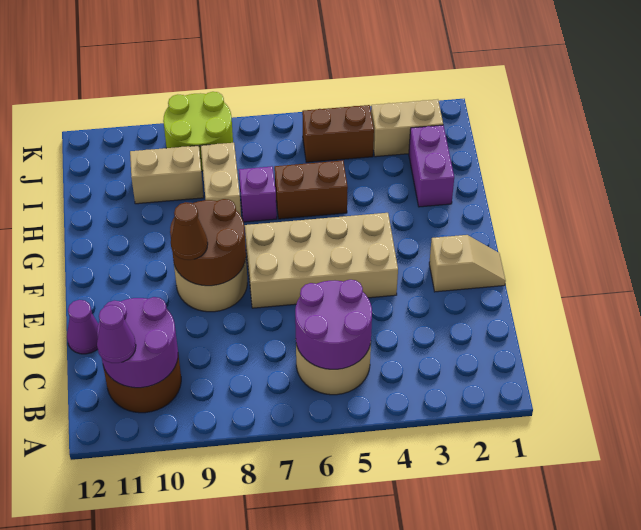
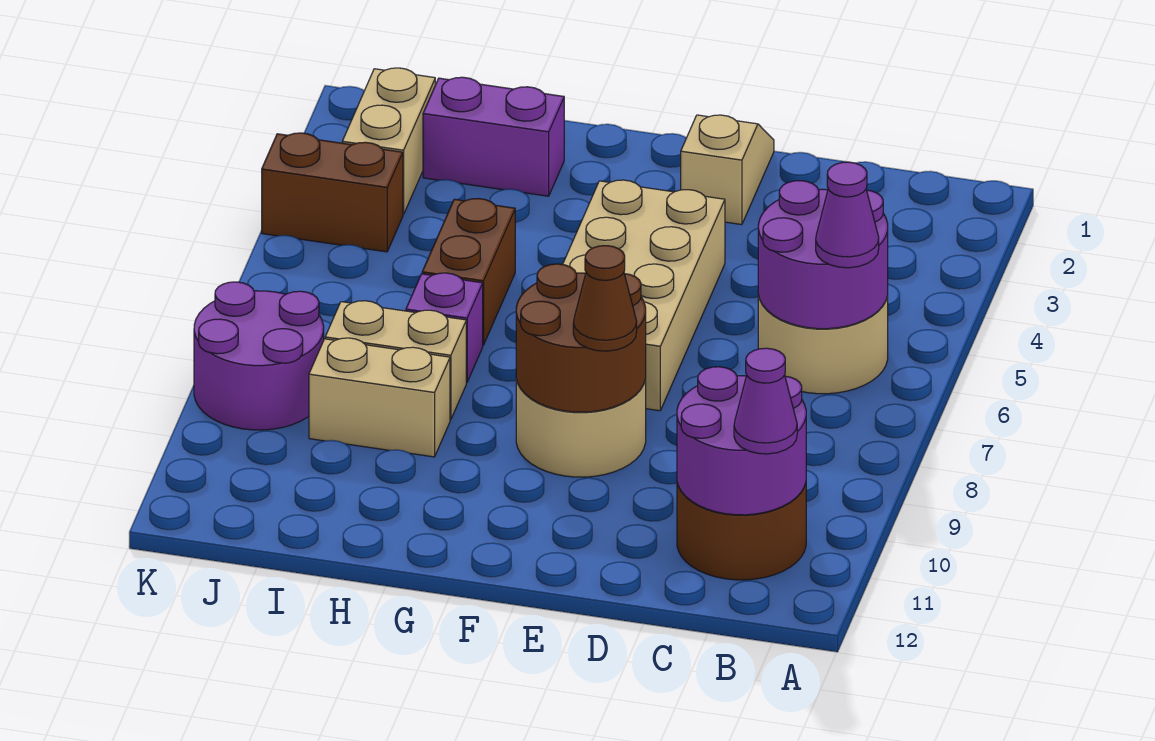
purple cone D12 level 1 -> purple cone B6 level 3
tan brick I9:I10 level 1 -> tan brick H9:I9 level 1
brown brick J4:J5 level 1 -> brown brick J4:K4 level 1
lime round brick J8:K9 level 1 -> purple round brick J8:K9 level 1

